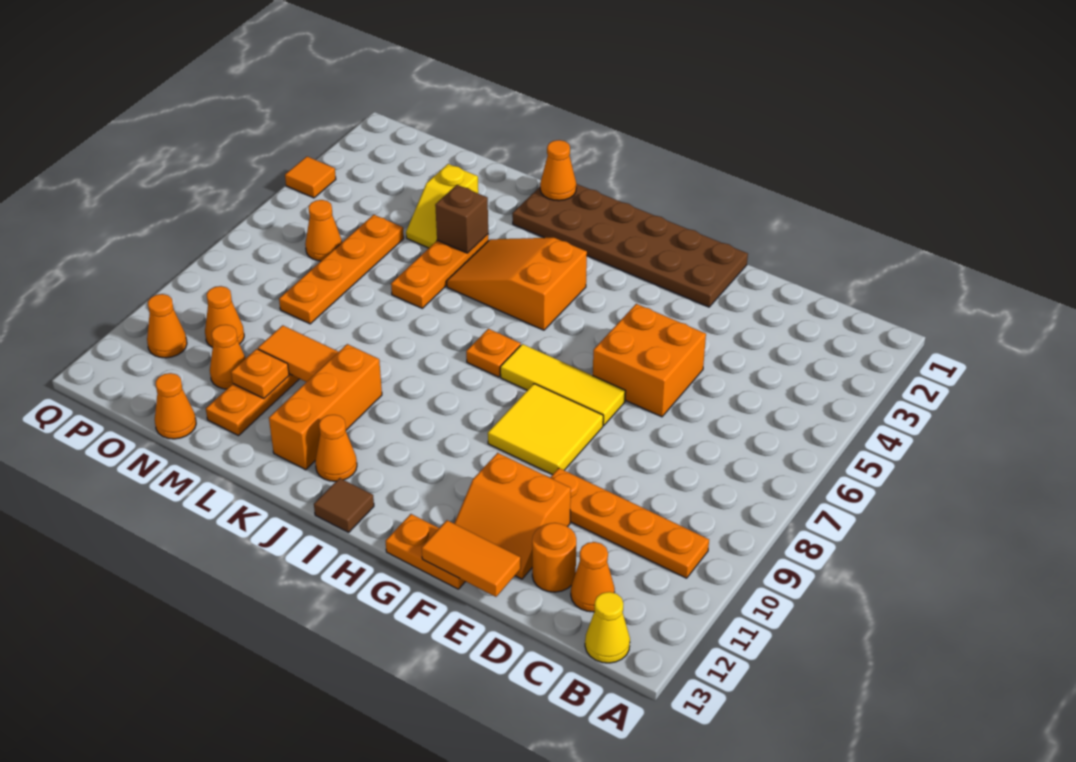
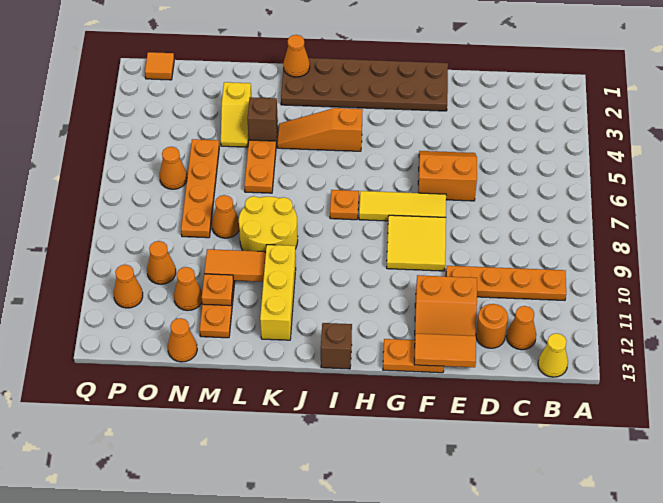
orange brick E5:F6 level 1 -> orange slope E5:F6 level 1 top 6
orange slope I4:K5 level 1 top I -> orange slope I4:K4 level 1 top I
brown tile I13 level 1 -> brown brick I13 level 1
orange cone J12 level 1 -> orange cone M8 level 1
none -> yellow round brick K8:L9 level 1
orange brick K10:K12 level 1 -> yellow brick K10:K12 level 1
orange tile Q4 level 1 -> orange tile P1 level 1

